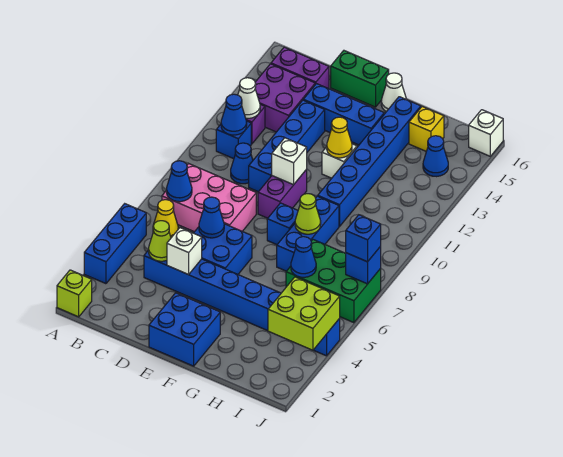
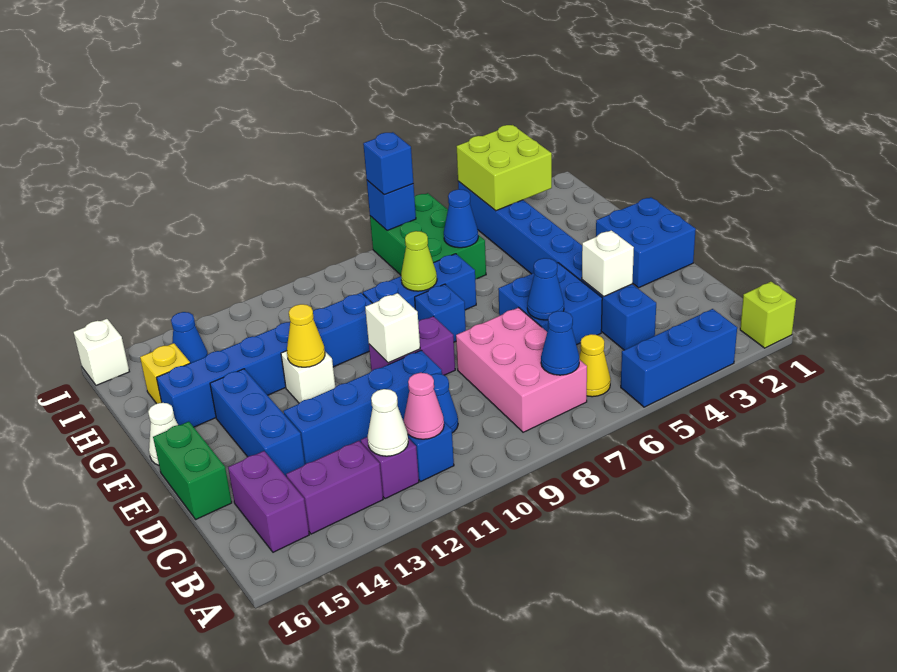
blue cone B11 level 2 -> pink cone B11 level 2
purple brick B13:C14 level 1 -> purple brick B13:B14 level 1
lime cone C4 level 2 -> none

